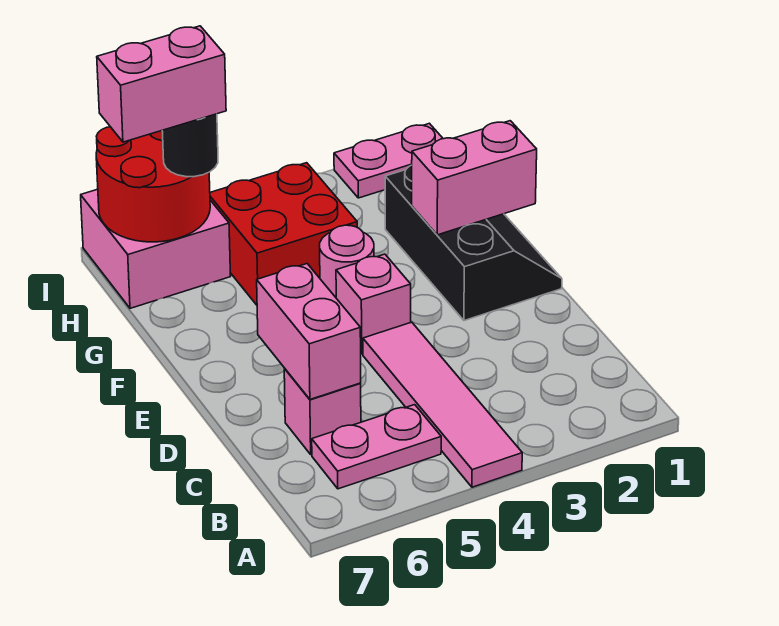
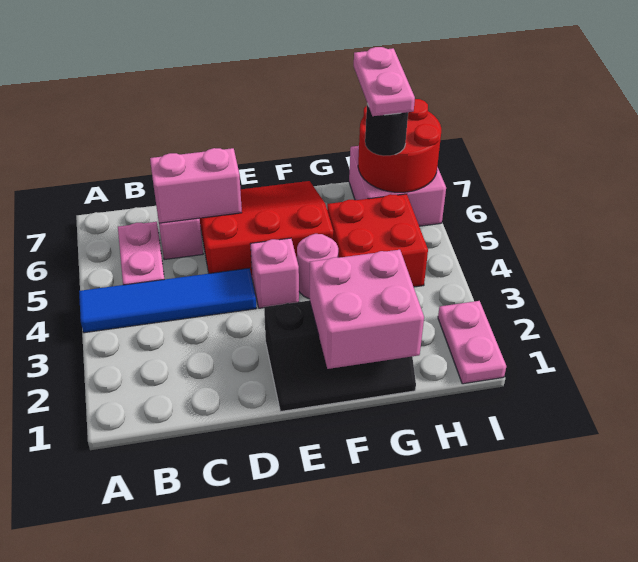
pink tile A4:D4 level 1 -> blue tile A4:D4 level 1
none -> red slope D5:F7 level 1 top 5
pink brick F1:F2 level 2 -> pink brick F1:G2 level 2
pink brick H6:H7 level 4 -> pink plate H6:H7 level 4

